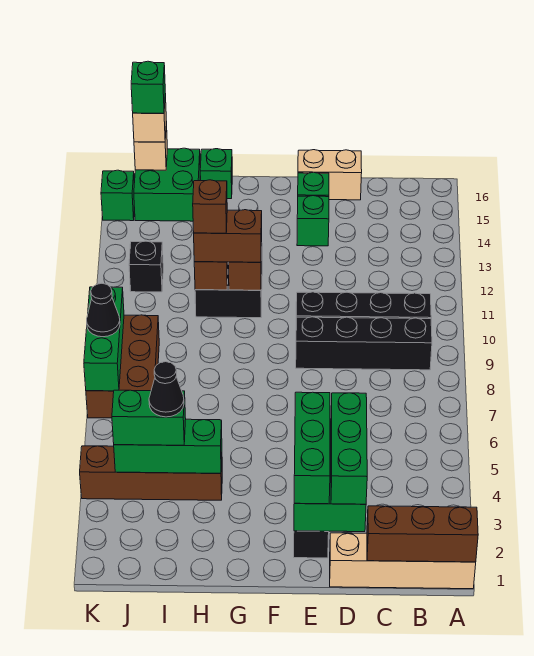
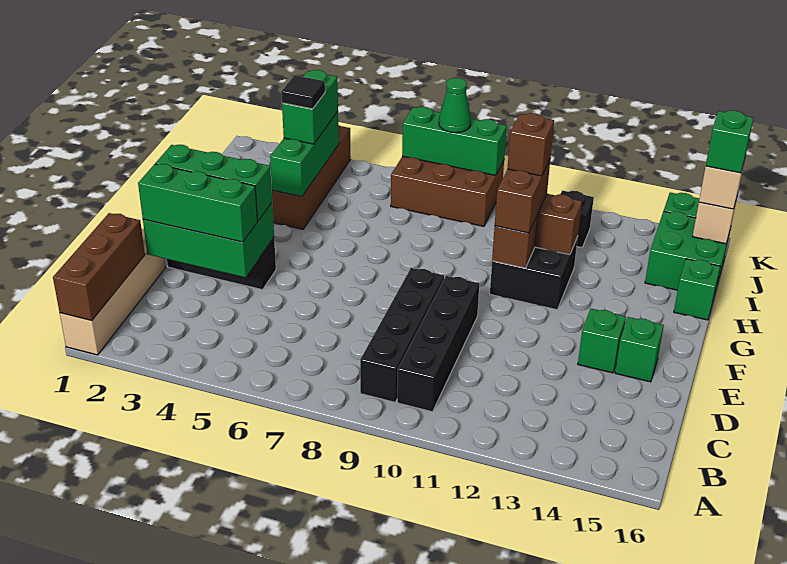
tan brick D16:E16 level 1 -> none
black cone I4 level 4 -> black tile I4 level 4
black cone K8 level 3 -> green cone K8 level 3

